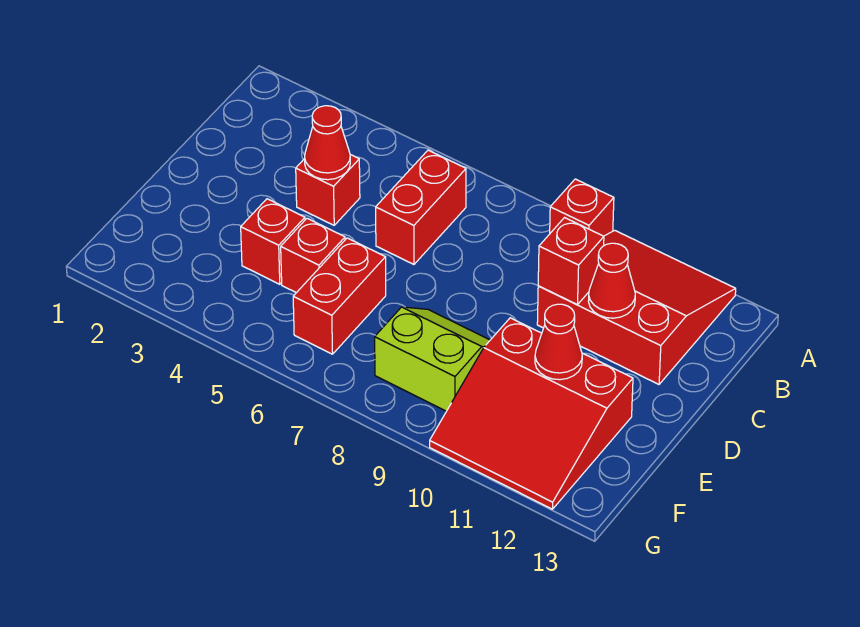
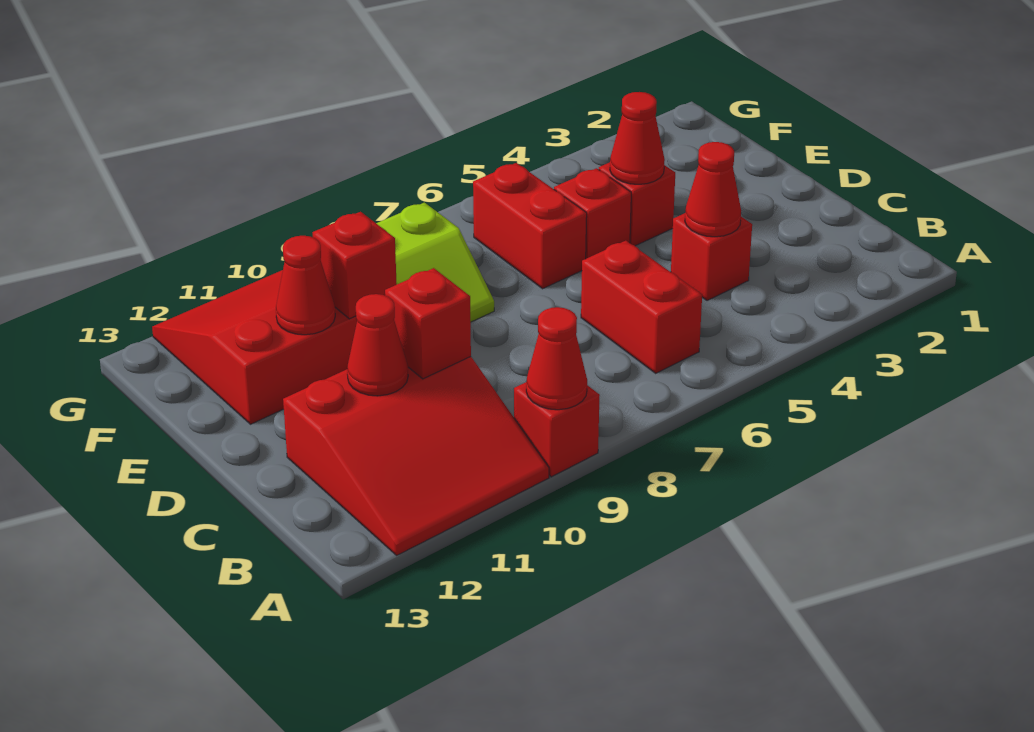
none -> red cone A9 level 2
none -> red cone E4 level 2
none -> red brick E10 level 2

